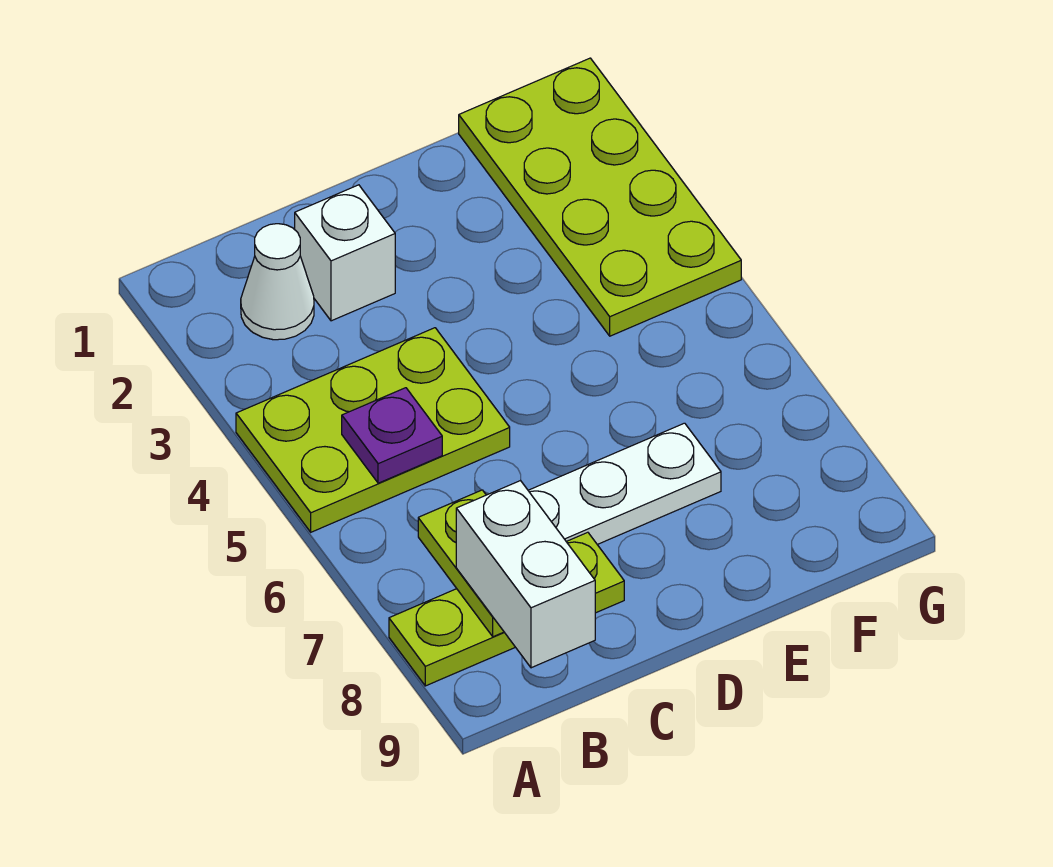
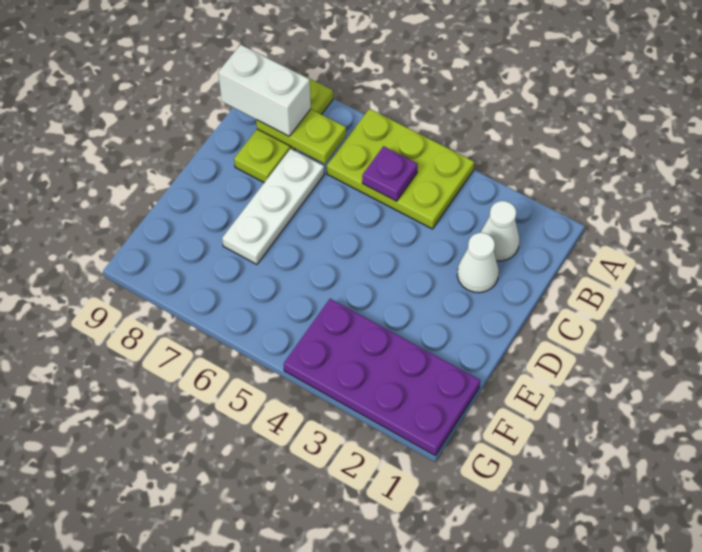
lime plate A4:C5 level 1 -> lime plate A4:B6 level 1
white brick C2 level 1 -> white cone C2 level 1
lime plate F1:G4 level 1 -> purple plate F1:G4 level 1

